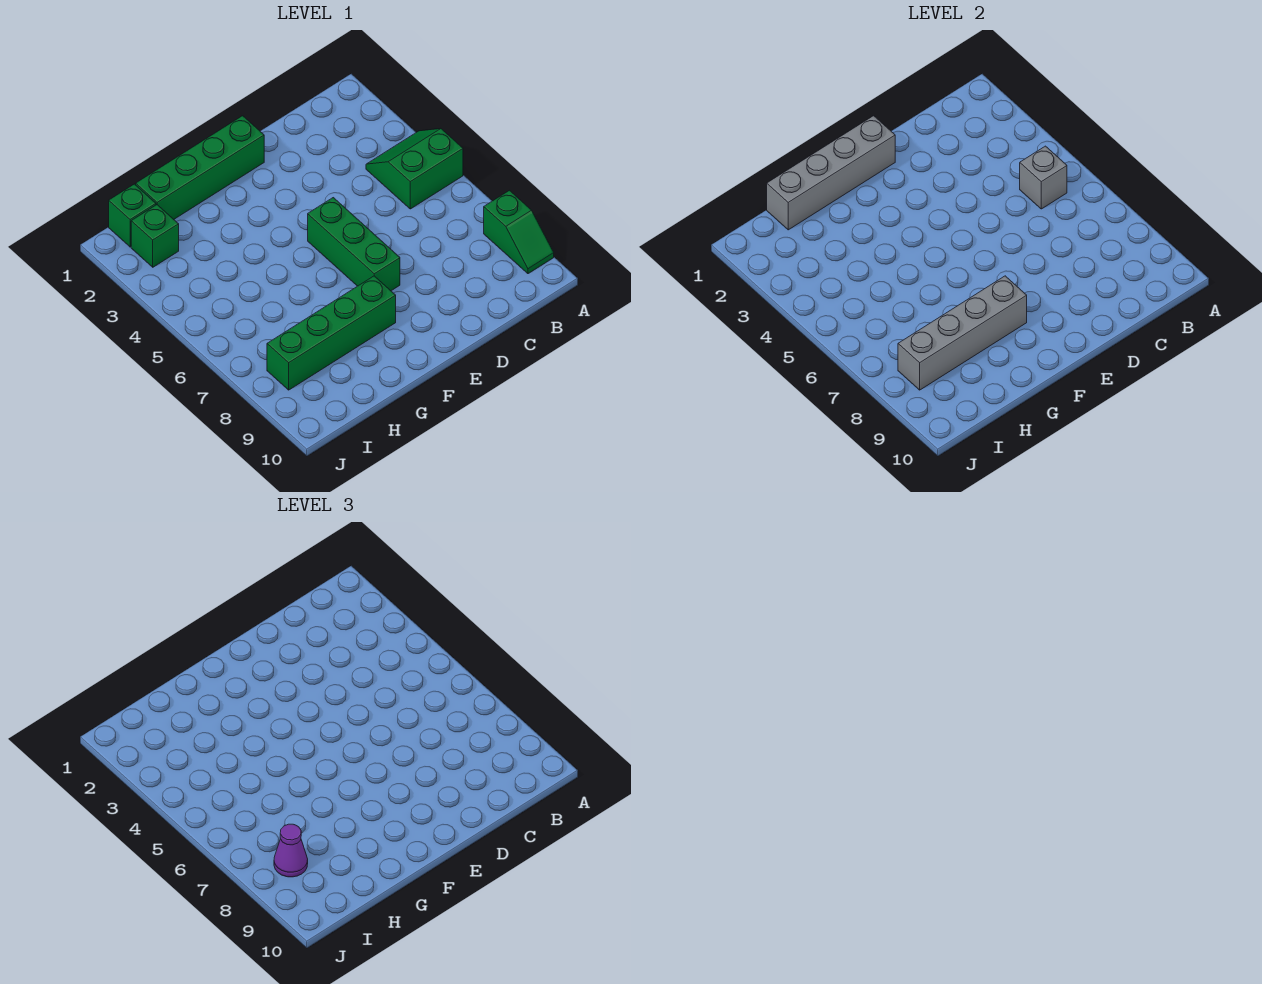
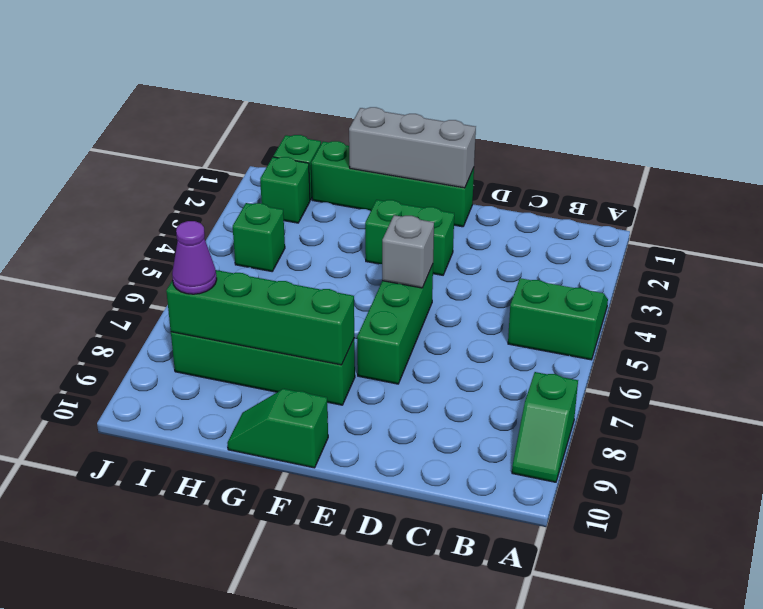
grey brick B5 level 2 -> grey brick E5 level 2
grey brick E1:H1 level 2 -> grey brick E1:G1 level 2
none -> green brick E3:F3 level 1
grey brick F8:I8 level 2 -> green brick F8:I8 level 2
none -> green slope F10:G10 level 1 top F
none -> green brick I4 level 1

